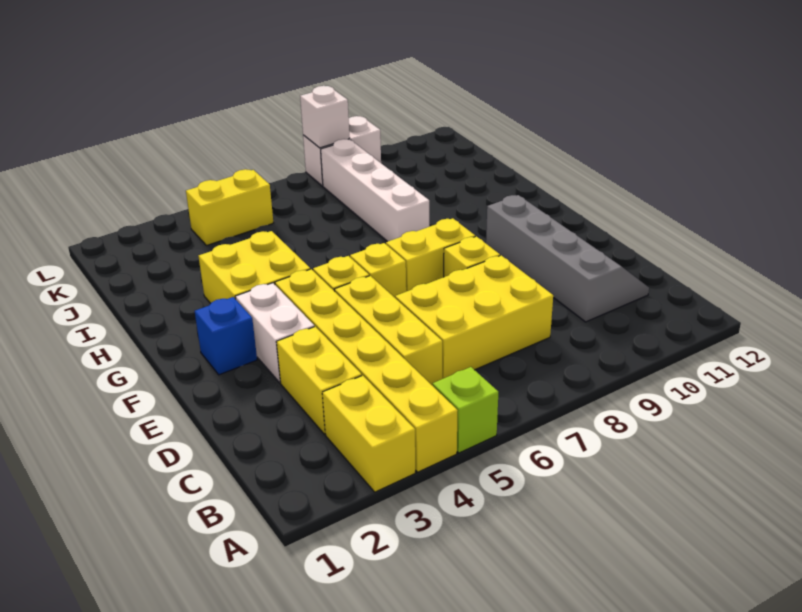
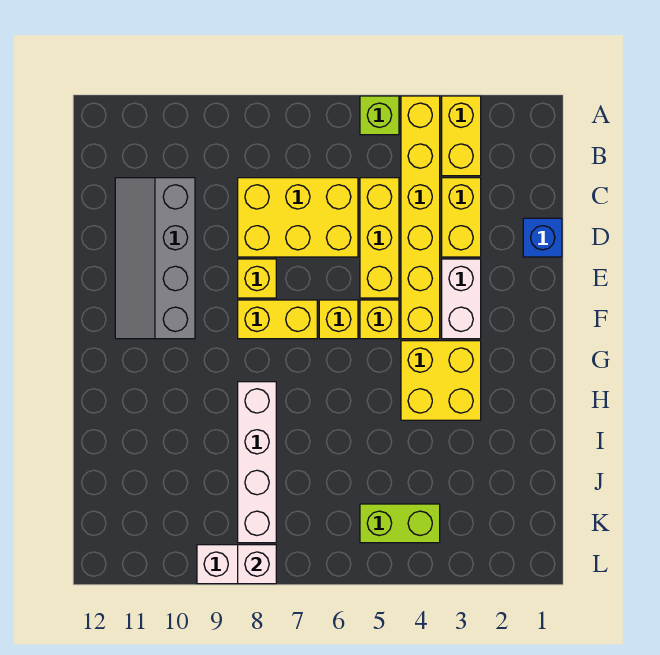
blue brick F2 level 1 -> blue brick D1 level 1
yellow brick K4:K5 level 1 -> lime brick K4:K5 level 1

